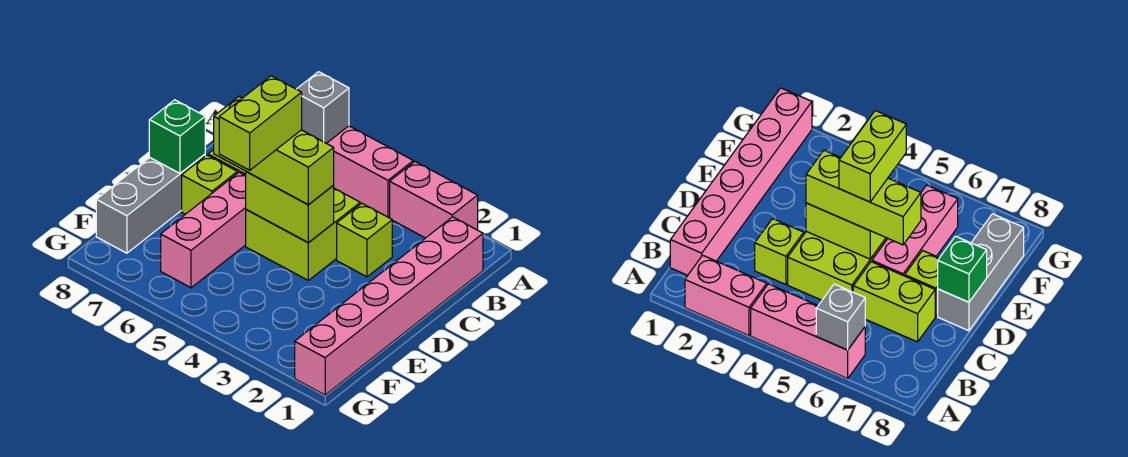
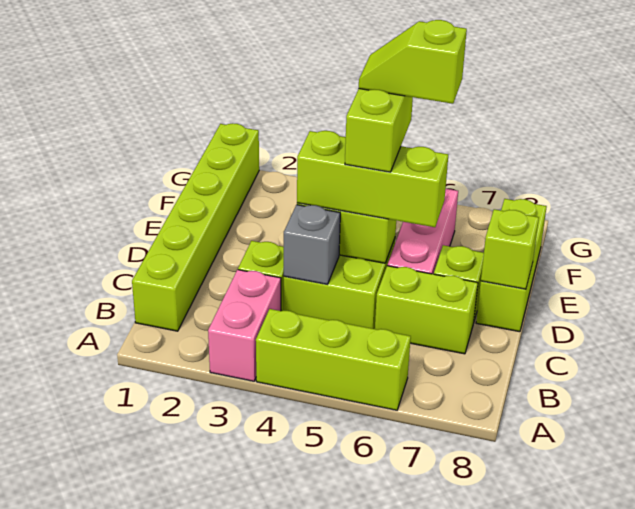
pink brick A2:A3 level 1 -> pink brick A3:B3 level 1
pink brick A4:A6 level 1 -> lime brick A4:A6 level 1
grey brick A6 level 2 -> grey brick C4 level 2
pink brick B1:G1 level 1 -> lime brick B1:G1 level 1
grey brick D8:F8 level 1 -> lime brick D8:F8 level 1
green brick D8 level 2 -> lime brick D8 level 2
none -> lime slope E5:E6 level 5 top 6

